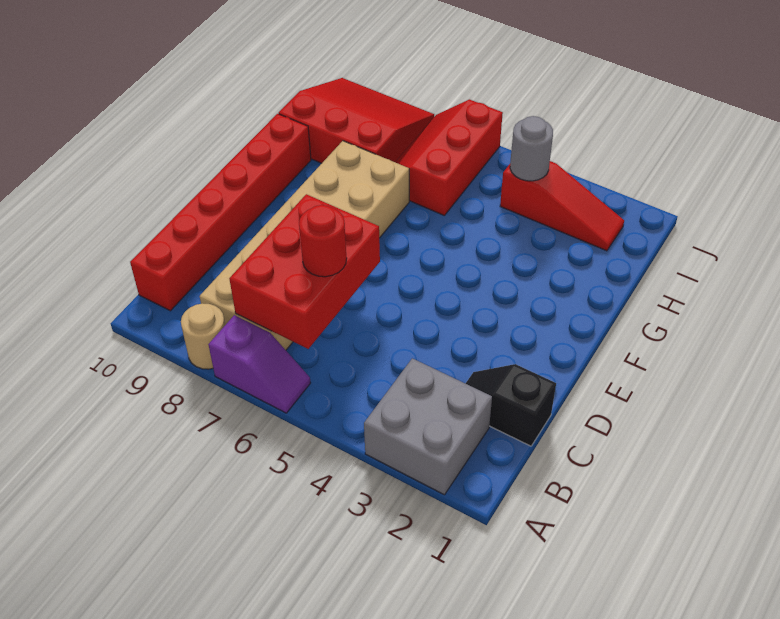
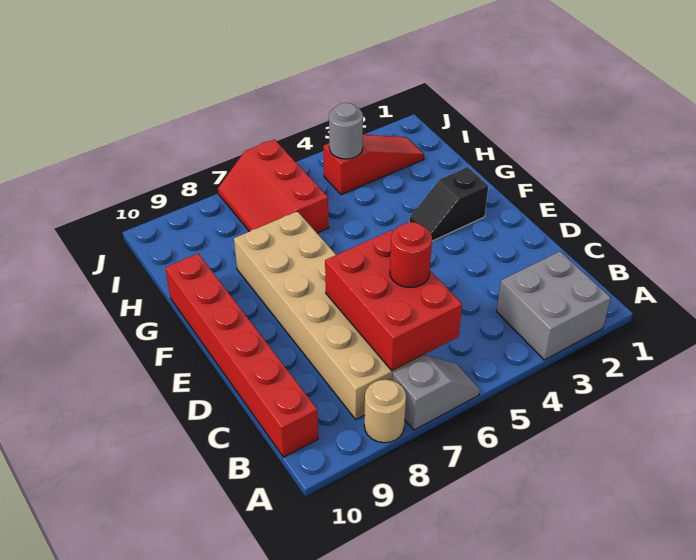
purple slope A6:A7 level 1 top 7 -> grey slope A6:A7 level 1 top 7
black slope C1:C2 level 1 top 1 -> black slope F2:F3 level 1 top 2
red slope H8:J10 level 1 top H -> none

